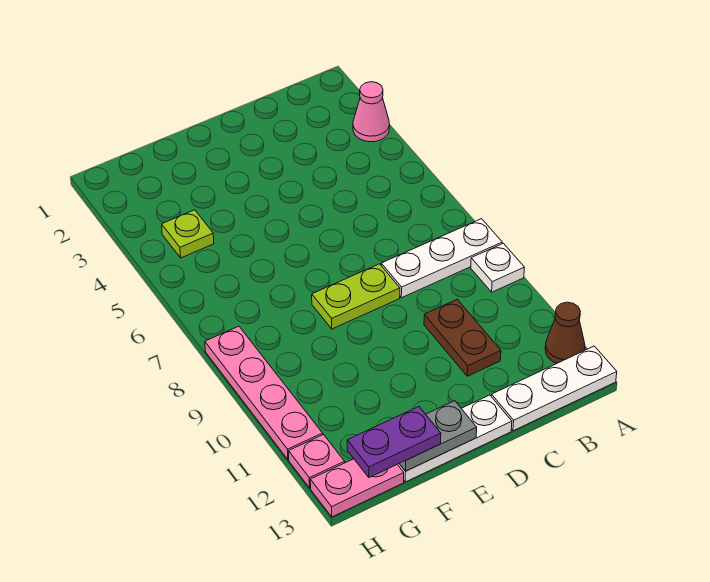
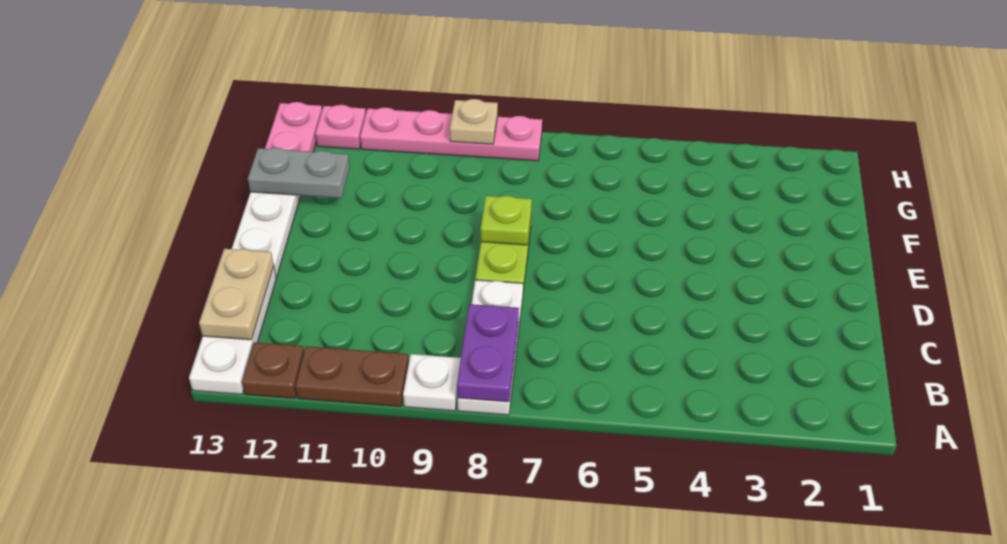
pink cone A3 level 1 -> none
brown cone A12 level 1 -> brown plate A12 level 1
none -> tan plate B13:C13 level 2
brown plate C10:C11 level 1 -> brown plate A10:A11 level 1
grey plate E13:F13 level 2 -> grey plate F12:F13 level 2
purple plate F13:G13 level 3 -> purple plate A8:B8 level 2
lime plate G4 level 1 -> lime plate E8 level 2
none -> tan plate H9 level 2

